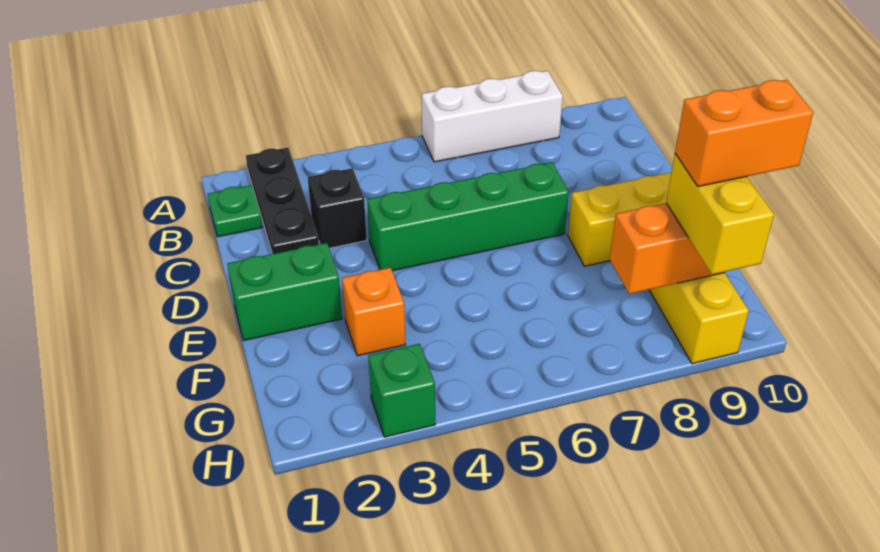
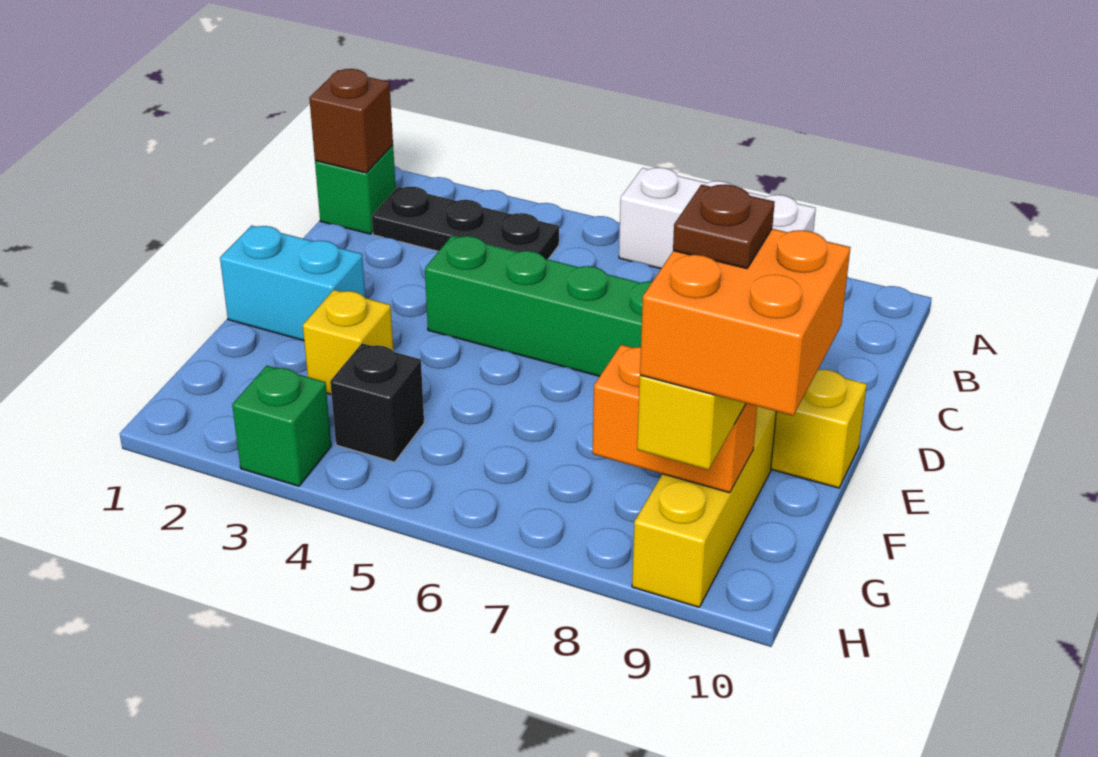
black plate A2:C2 level 1 -> black plate B2:B4 level 1
green plate B1 level 1 -> green brick B1 level 1
none -> brown brick B1 level 2
black brick C3 level 1 -> black brick G4 level 1
green brick E1:E2 level 1 -> cyan brick E1:E2 level 1
orange brick F3 level 1 -> yellow brick F3 level 1
orange brick G9:G10 level 4 -> orange brick G9:H10 level 4
none -> brown plate G9 level 5

